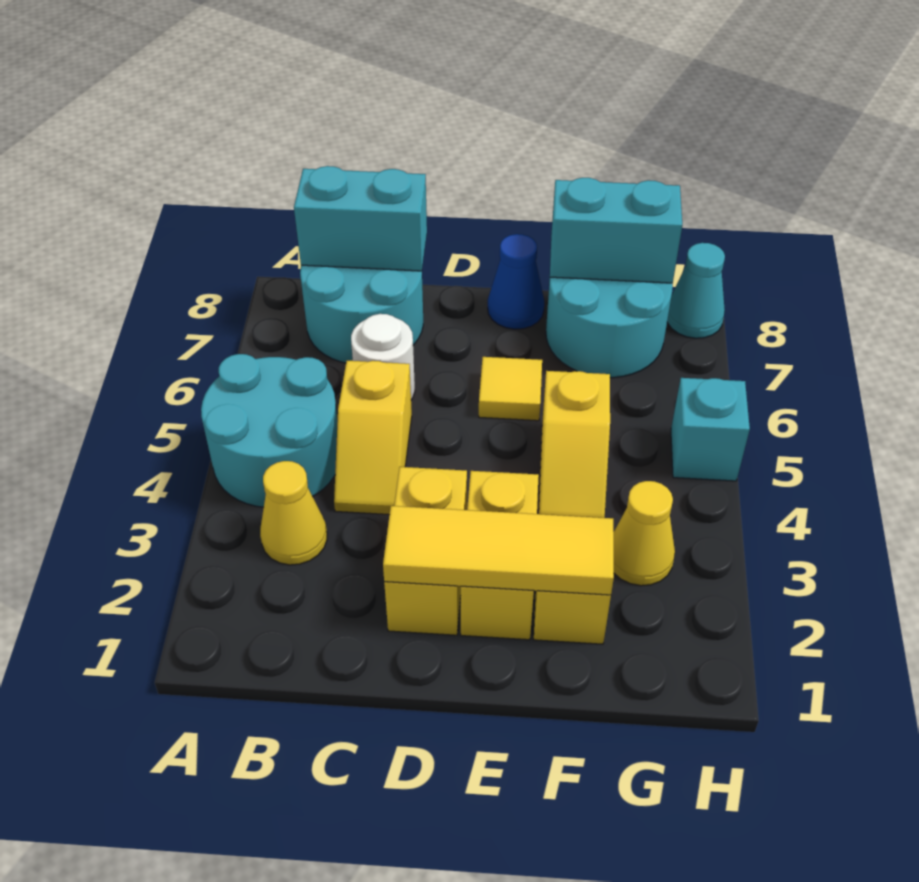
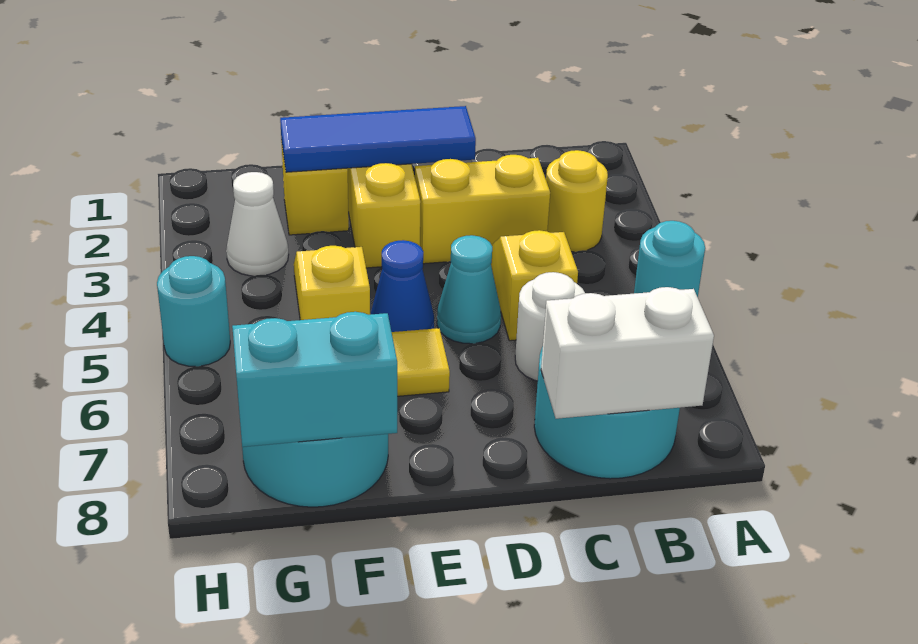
cyan round brick A4:B5 level 1 -> cyan round brick A5 level 1
yellow cone B3 level 1 -> yellow round brick B3 level 1
cyan brick B8:C8 level 2 -> white brick B8:C8 level 2
yellow brick D2:D3 level 1 -> yellow brick C3:D3 level 1
yellow tile D2:F2 level 2 -> blue tile D2:F2 level 2
blue cone E8 level 1 -> blue cone E5 level 1
yellow cone G3 level 1 -> white cone G3 level 1
cyan brick H5 level 1 -> cyan round brick H5 level 1
cyan cone H8 level 1 -> cyan cone D5 level 1

